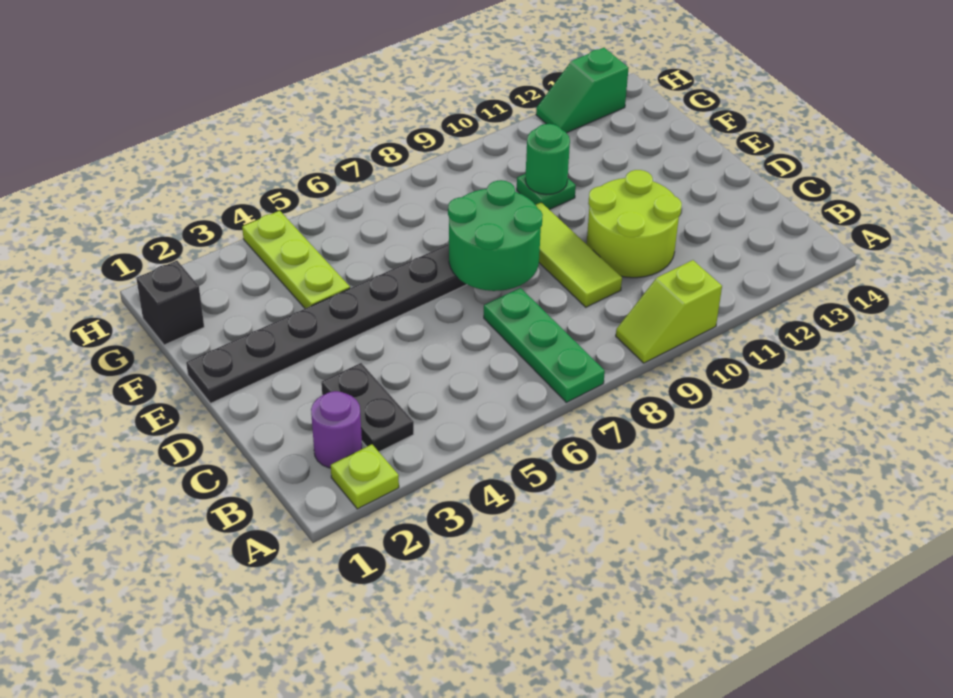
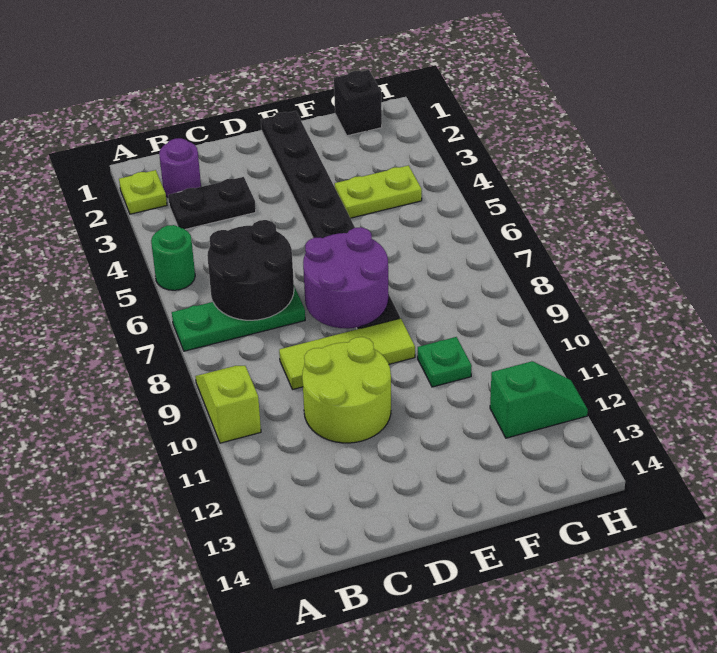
none -> black round brick B6:C7 level 2
green round brick D7:E8 level 2 -> purple round brick D7:E8 level 2
lime plate F4:H4 level 1 -> lime plate F4:G4 level 1
green round brick F10 level 2 -> green round brick A5 level 1
green slope H12:H13 level 1 top 13 -> green slope G12:H12 level 1 top G

